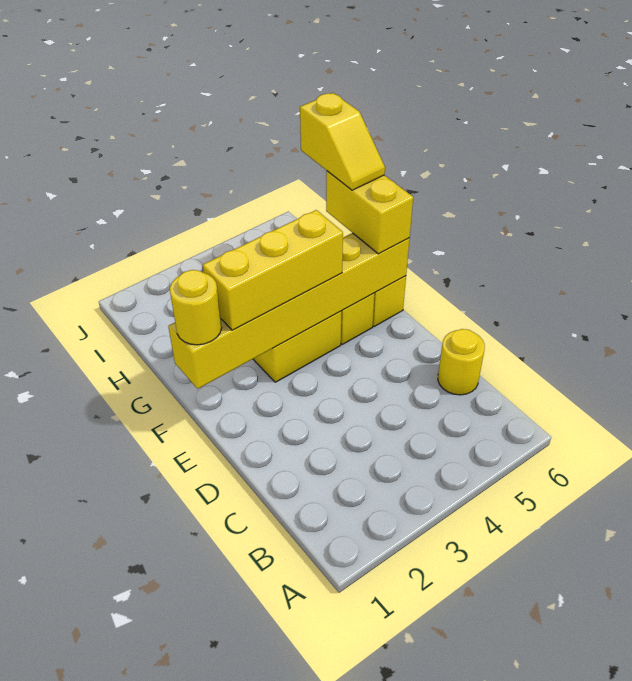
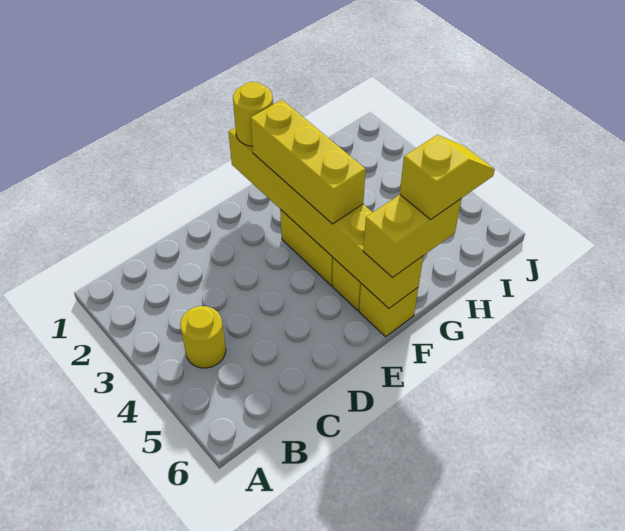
yellow round brick C6 level 1 -> yellow round brick B4 level 1
yellow slope G6:H6 level 4 top H -> yellow slope G6:H6 level 4 top G

